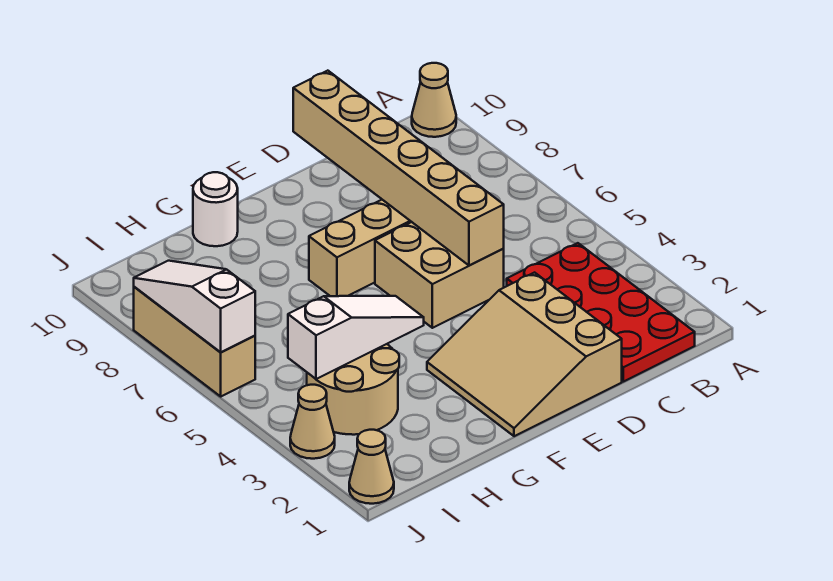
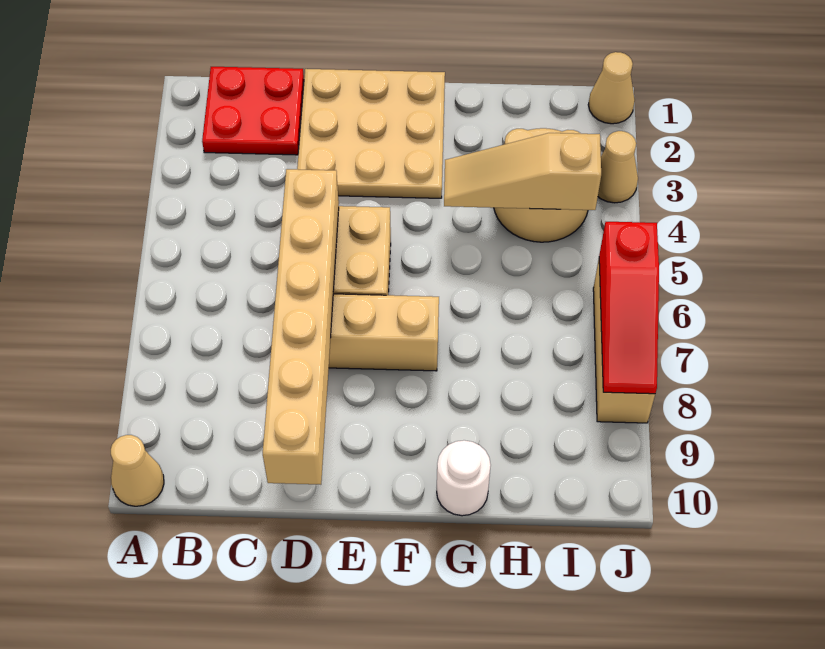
red plate B1:C4 level 1 -> red plate B1:C2 level 1
tan slope D1:F3 level 1 top D -> tan plate D1:F3 level 1
white slope G4:I4 level 2 top I -> tan slope G4:I4 level 2 top I
white slope J6:J8 level 2 top 6 -> red slope J6:J8 level 2 top 6

